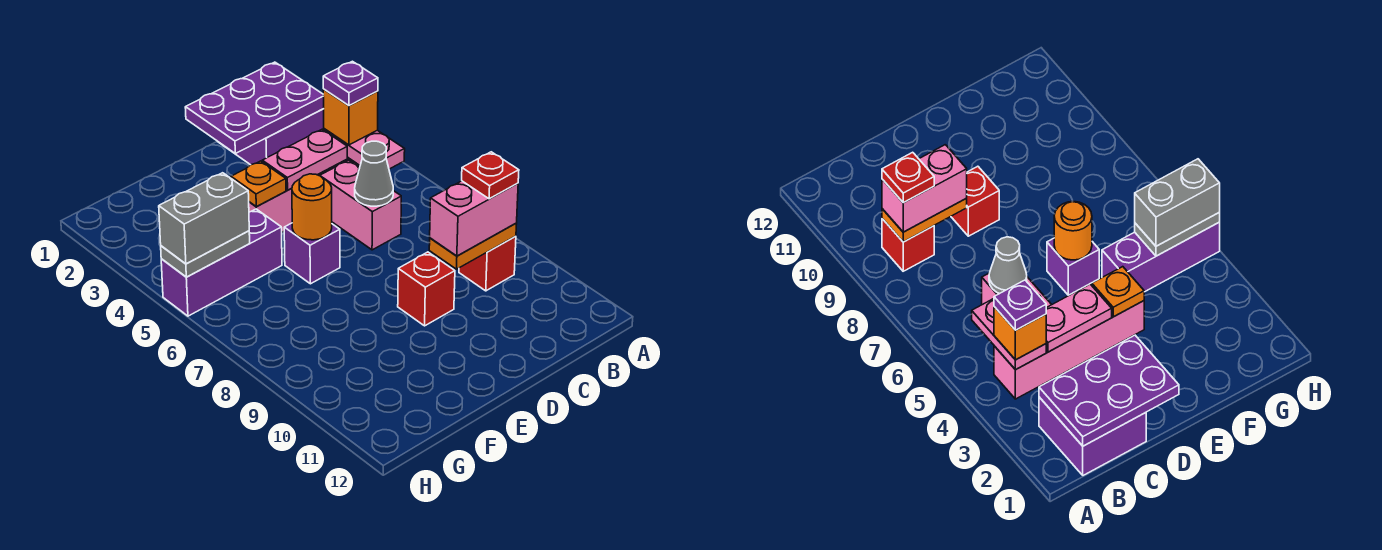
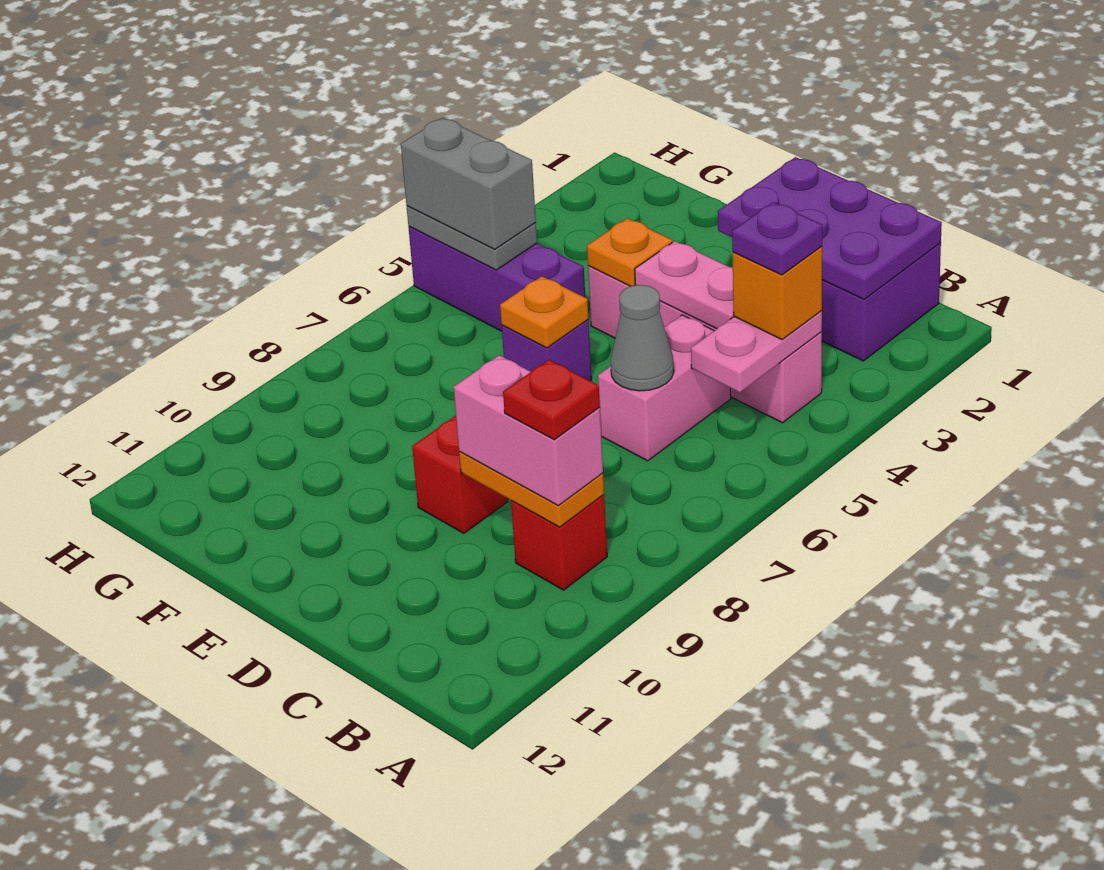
orange round brick E6 level 2 -> orange plate E6 level 2

